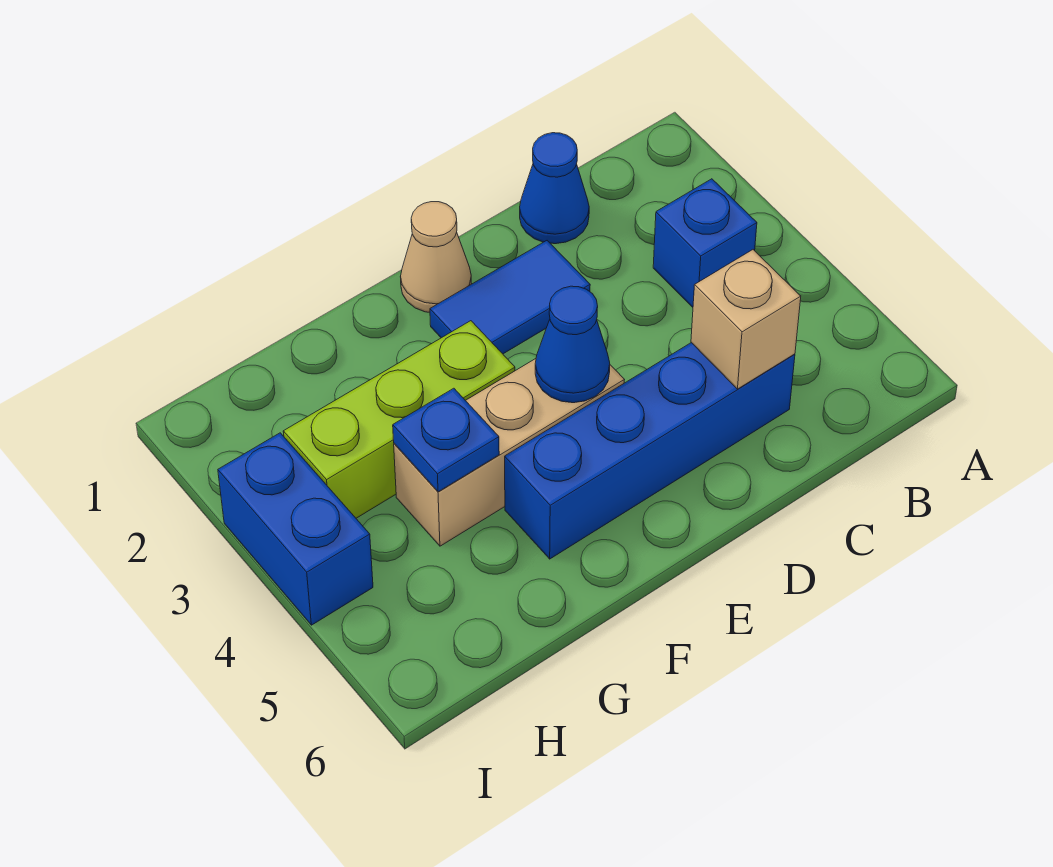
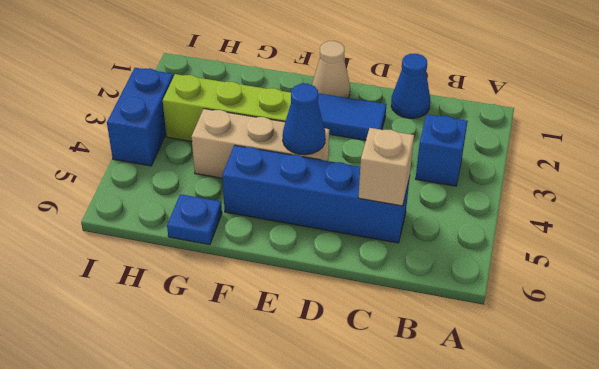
blue plate G4 level 2 -> blue plate G6 level 1

